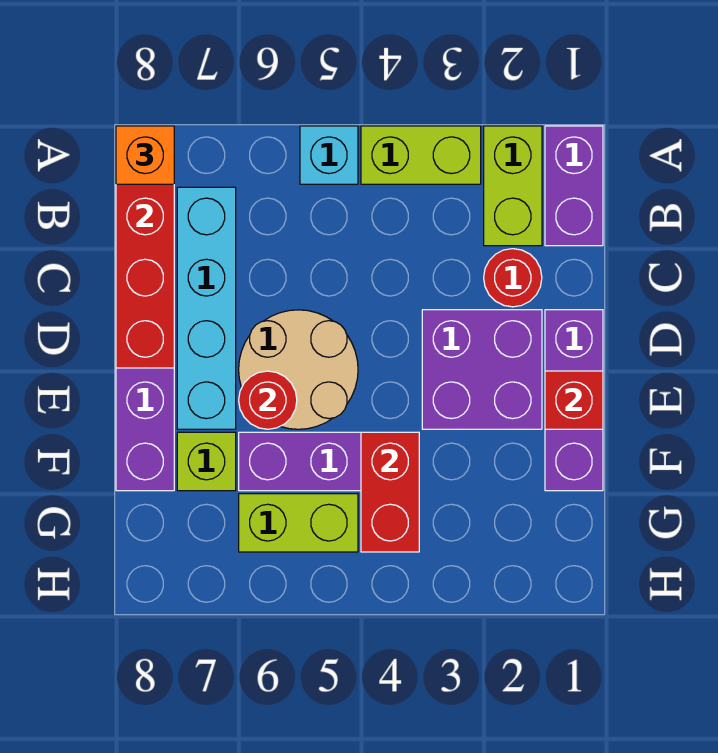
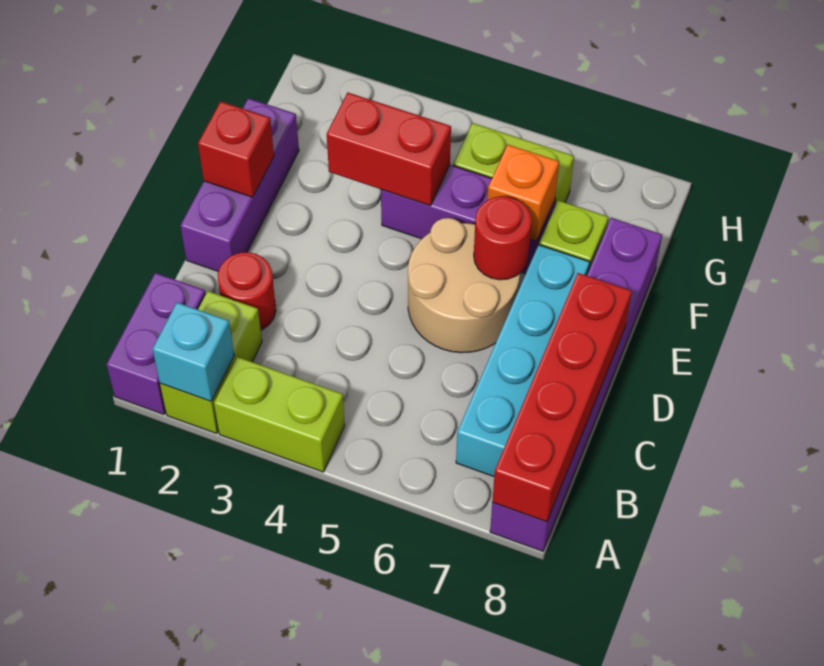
cyan brick A5 level 1 -> cyan brick A2 level 2
orange brick A8 level 3 -> orange brick F6 level 2
purple brick D2:E3 level 1 -> none
red brick F4:G4 level 2 -> red brick F3:F4 level 2

